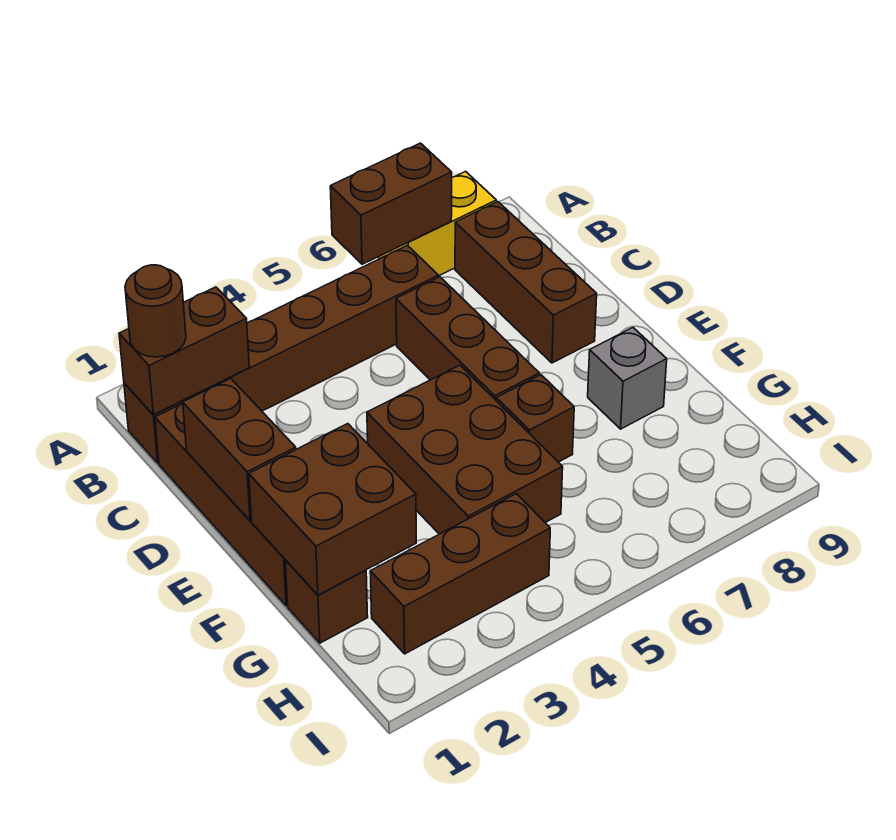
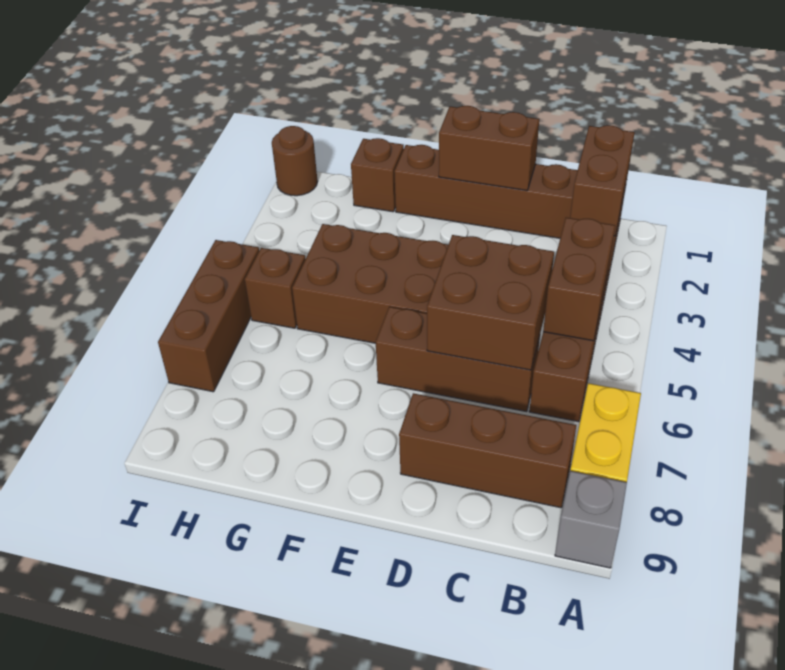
brown brick A6:A7 level 2 -> brown brick B4:B5 level 2
brown round brick B1 level 3 -> brown round brick I1 level 1
brown brick F1:G2 level 2 -> brown brick C5:D6 level 2
brown brick F6 level 1 -> brown brick H5 level 1
grey brick F8 level 1 -> grey brick A9 level 1
brown brick H2:H4 level 1 -> brown brick I5:I7 level 1

